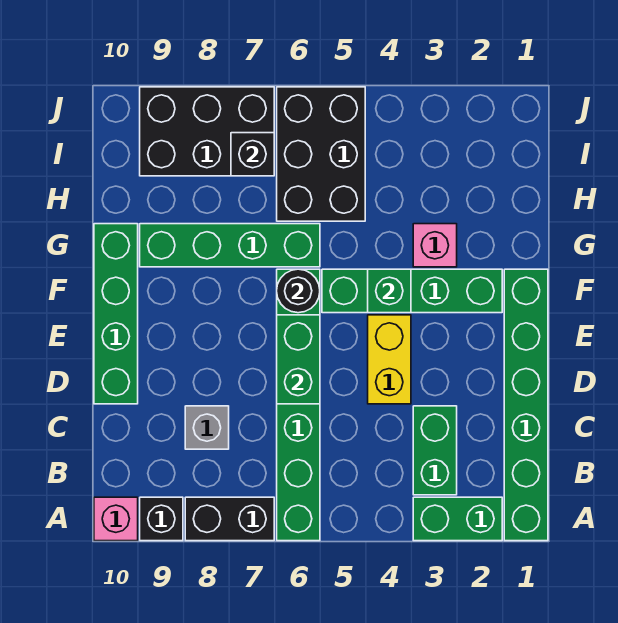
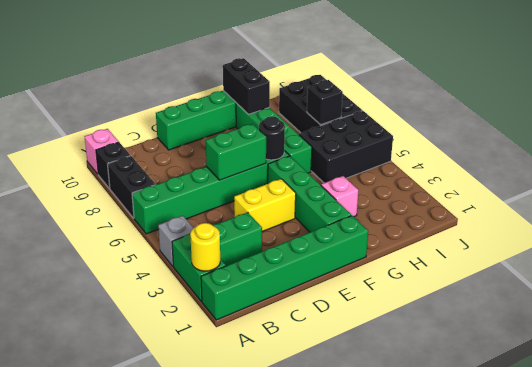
none -> yellow round brick A2 level 2
grey brick C8 level 1 -> grey brick A4 level 1
green brick F4 level 2 -> none
none -> black brick G9:G10 level 2

